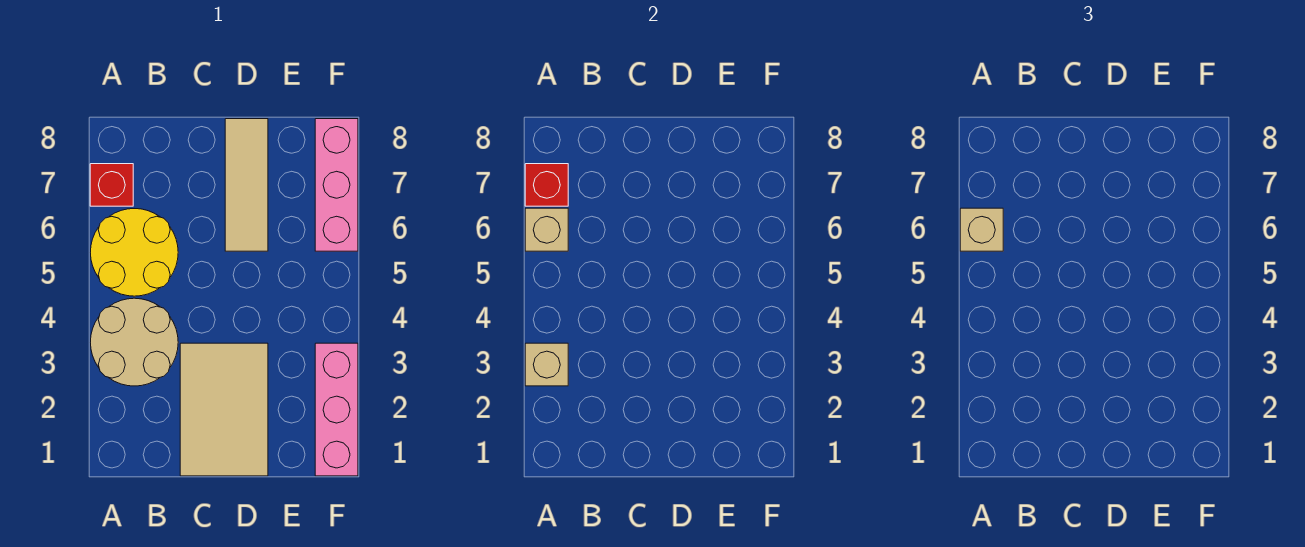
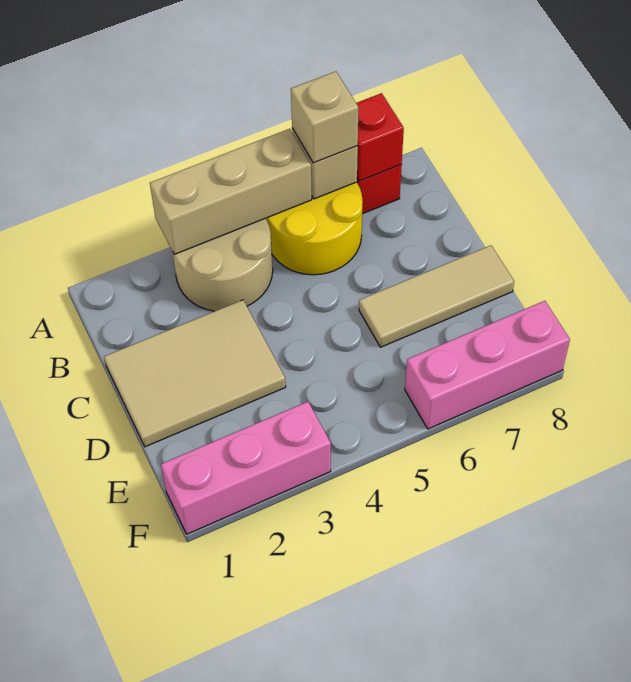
tan brick A3 level 2 -> tan brick A3:A5 level 2

